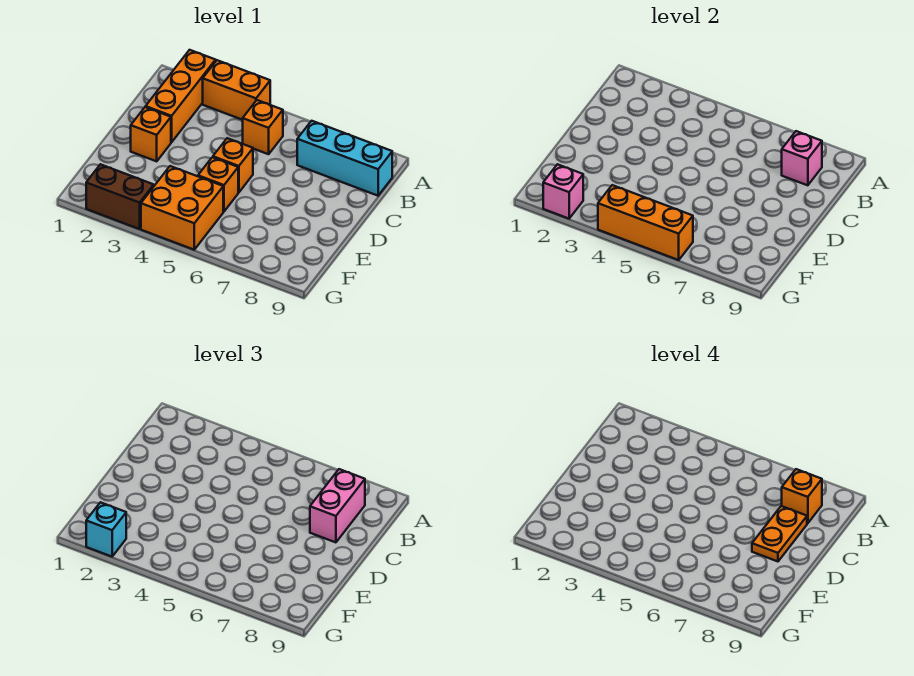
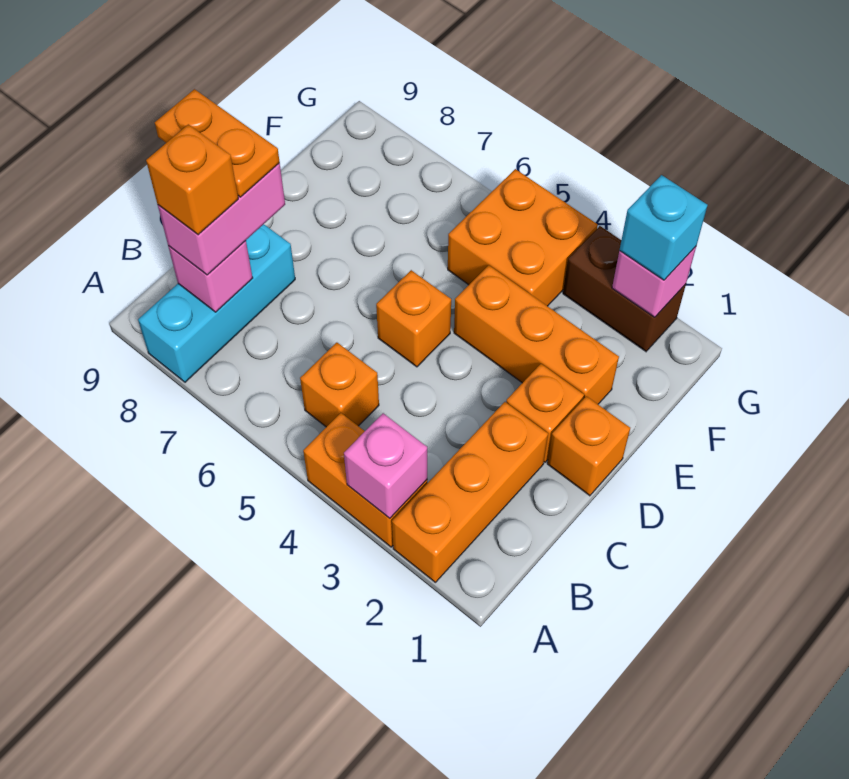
none -> pink brick A3 level 2
cyan brick B7:B9 level 1 -> cyan brick A8:C8 level 1
orange plate C8:D8 level 4 -> orange plate C8:C9 level 4
orange brick E5 level 1 -> orange brick D1 level 1
orange brick G4:G6 level 2 -> orange brick E2:E4 level 1

